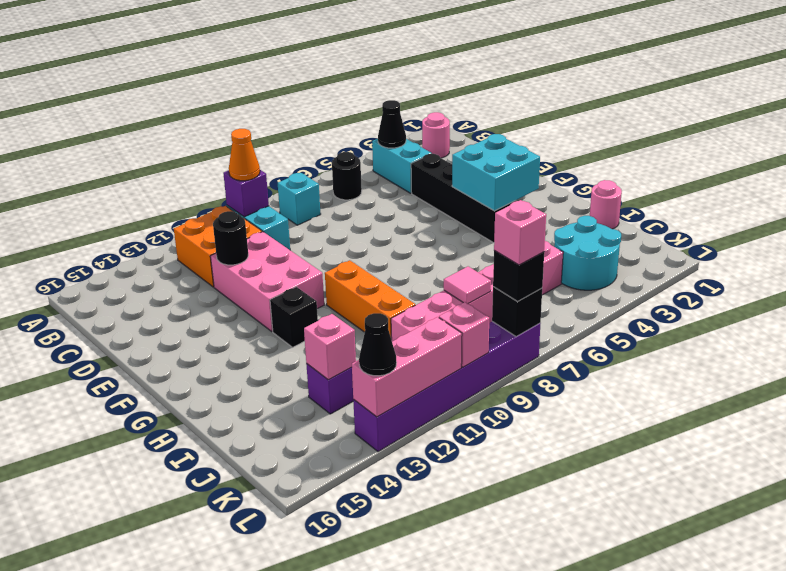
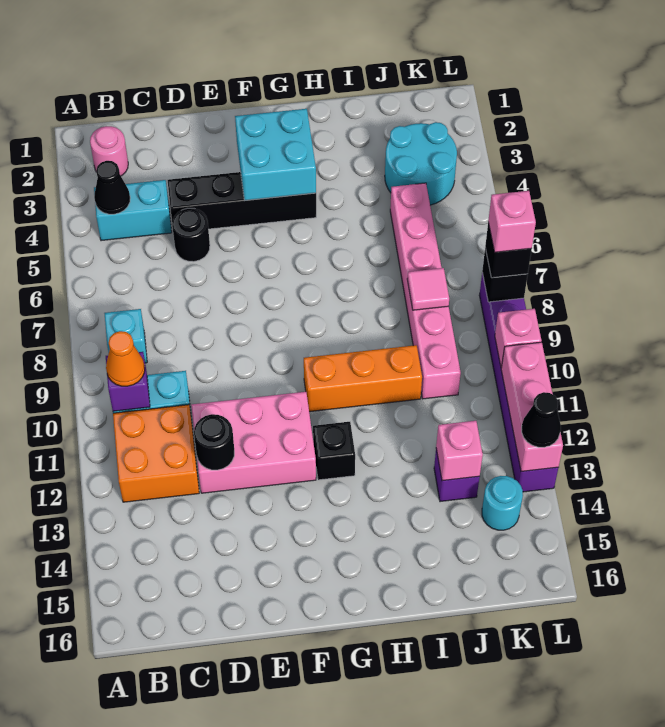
black round brick B6 level 1 -> black round brick D5 level 1
pink round brick I1 level 1 -> none
none -> cyan round brick K14 level 1

